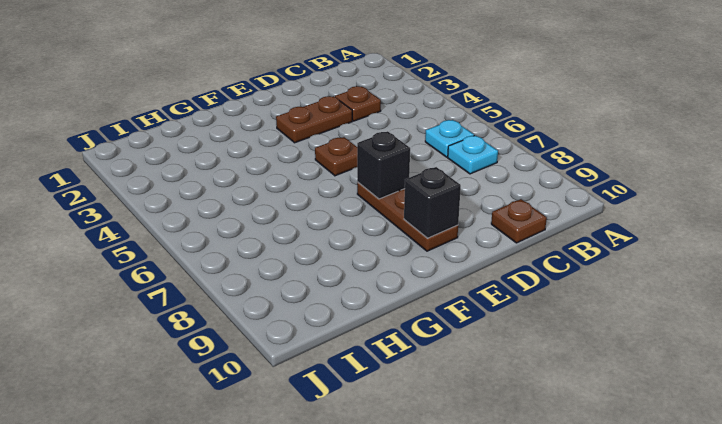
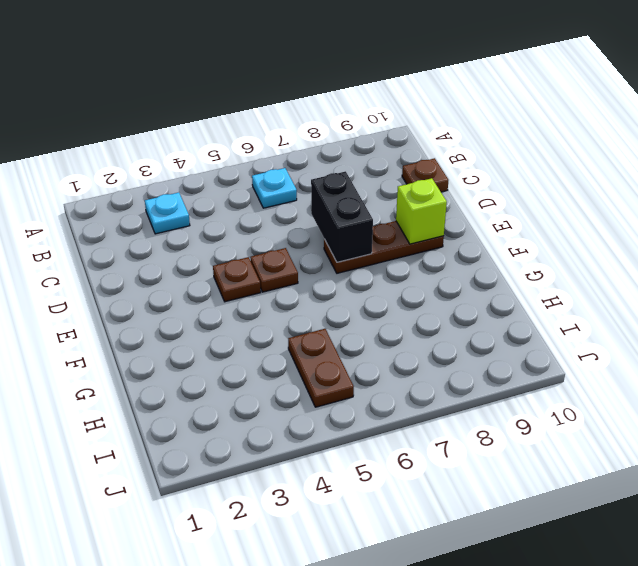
cyan plate B7 level 1 -> cyan plate B3 level 1
brown plate C3 level 1 -> brown plate E4 level 1
brown plate D3:E3 level 1 -> brown plate H5:I5 level 1
black brick E7 level 2 -> black brick D7:E7 level 2
black brick E9 level 2 -> lime brick E9 level 2

